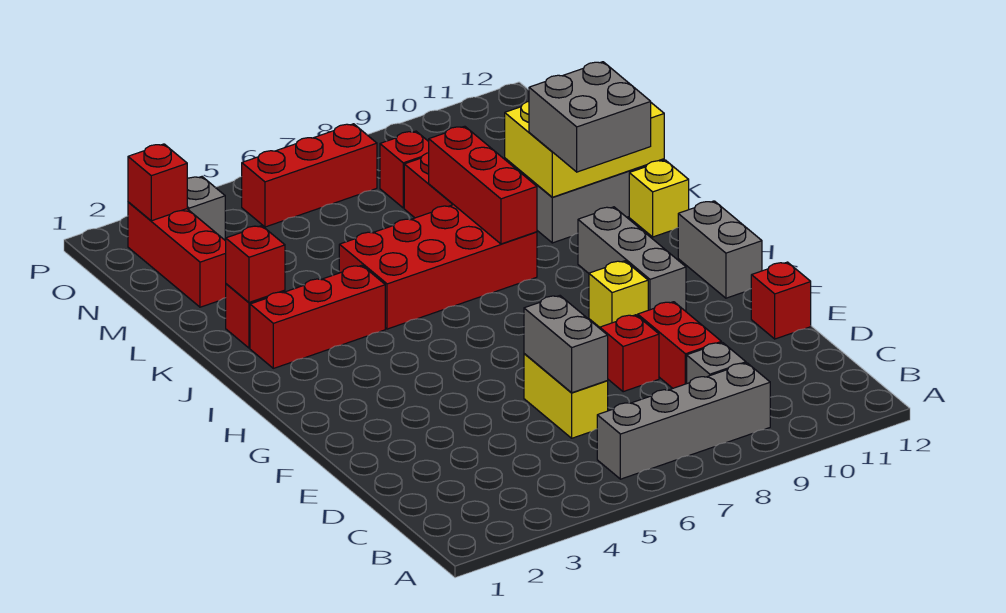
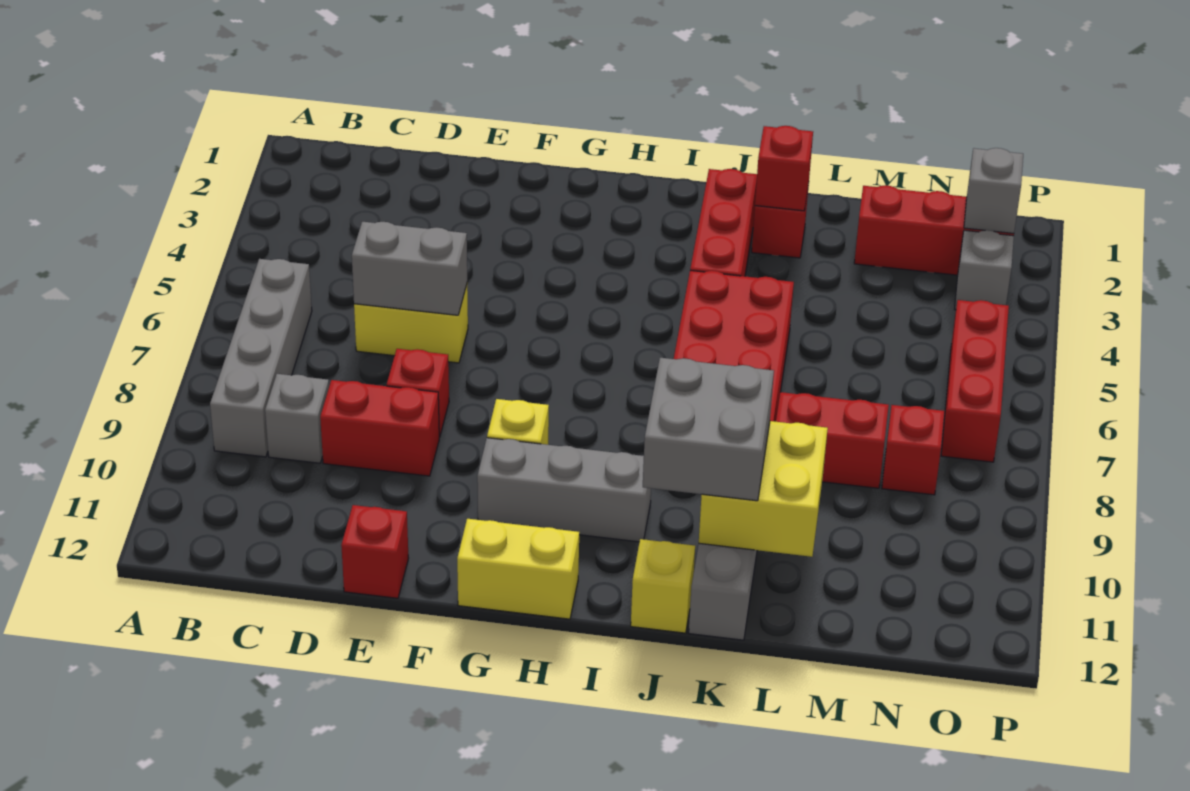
grey brick G12:H12 level 1 -> yellow brick G12:H12 level 1
red brick J8:L8 level 2 -> none
yellow brick K10:L12 level 2 -> yellow brick K10:L11 level 2
red brick O2 level 2 -> grey brick O2 level 2

